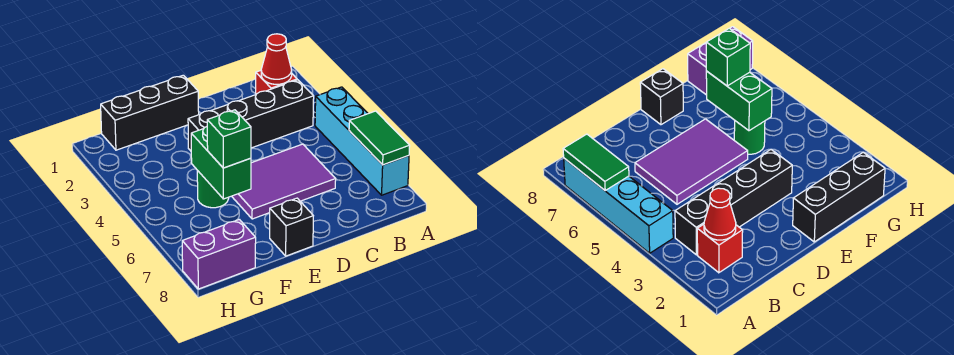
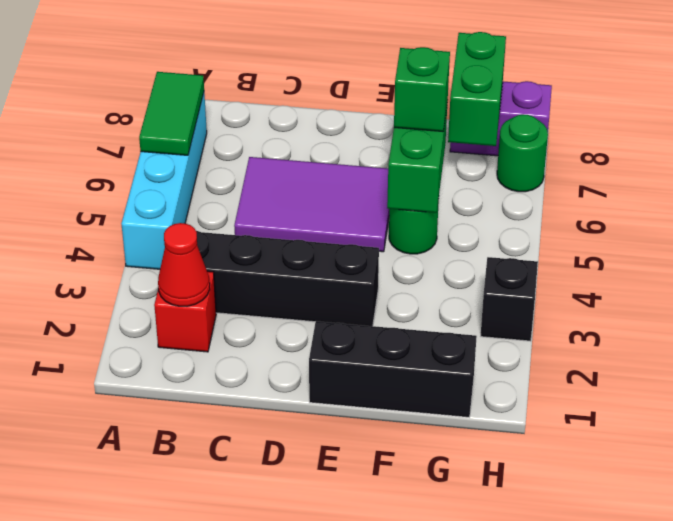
black brick E8 level 1 -> black brick H3 level 1
none -> green brick G7:G8 level 2
none -> green round brick H7 level 1

